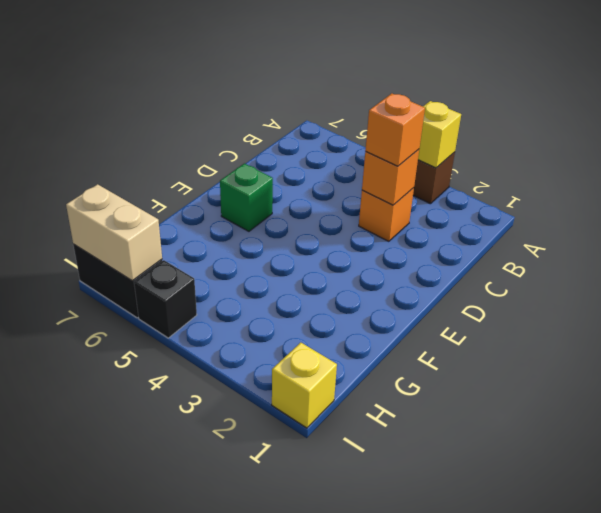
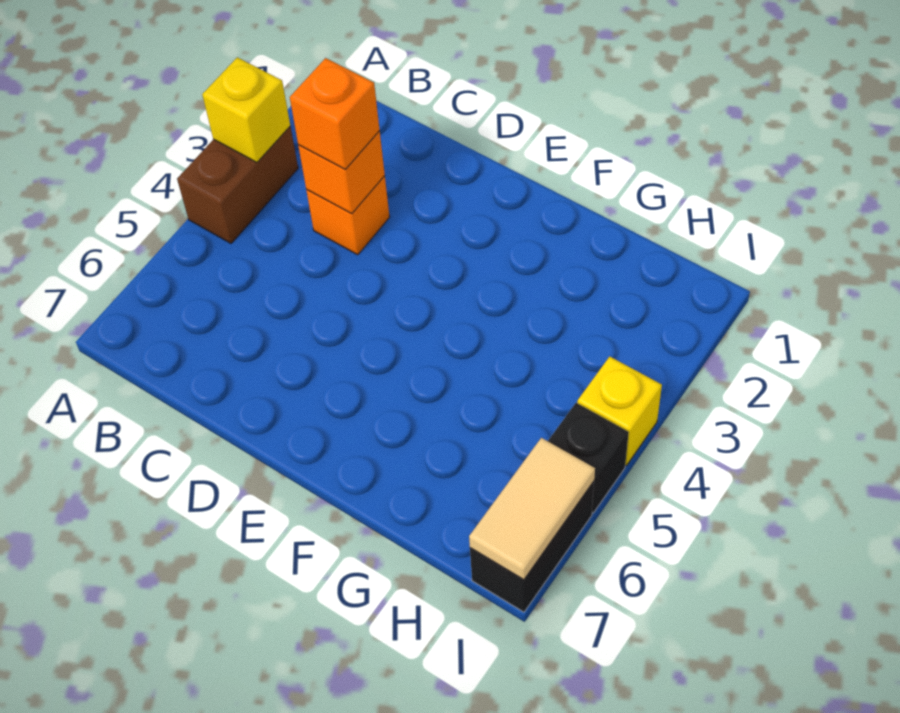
green brick E6 level 1 -> none
yellow brick I1 level 1 -> yellow brick I4 level 1
tan brick I6:I7 level 2 -> tan tile I6:I7 level 2

